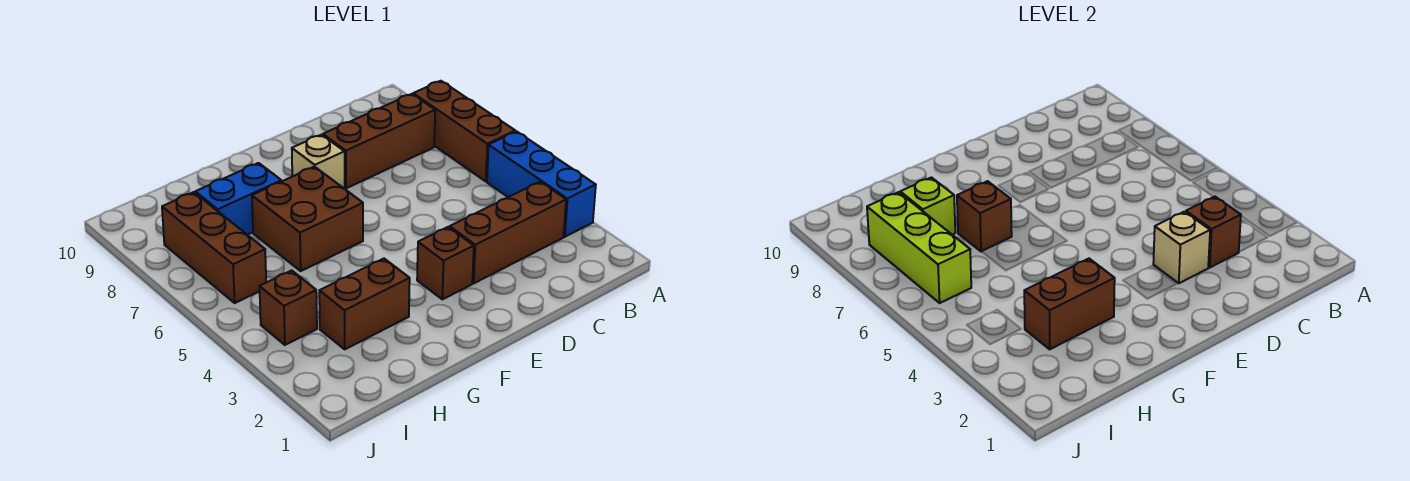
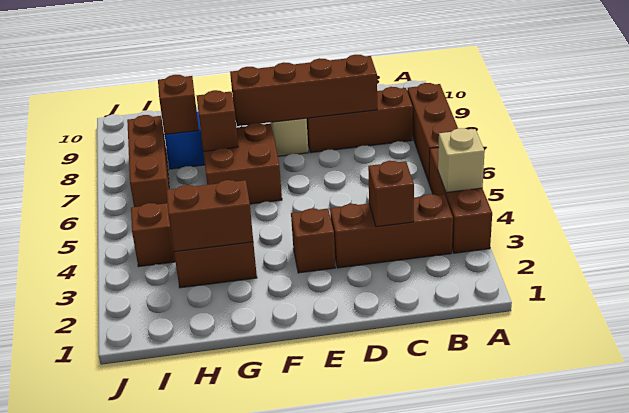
blue brick A3:A5 level 1 -> brown brick A3:A5 level 1
none -> brown brick C8:F8 level 2
tan brick D3 level 2 -> tan brick A4 level 2
lime brick H8 level 2 -> brown brick H8 level 2
lime brick I6:I8 level 2 -> none

